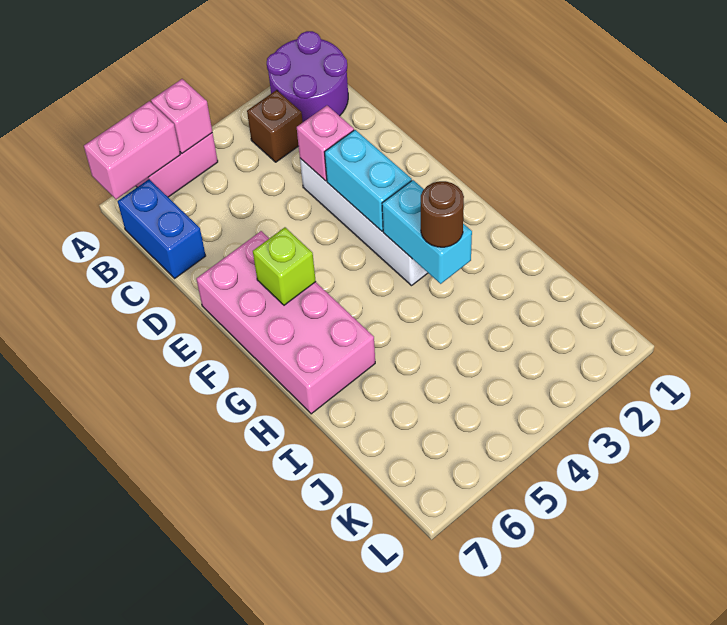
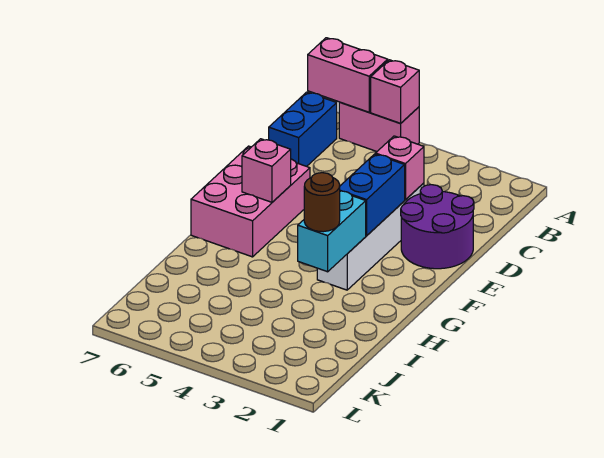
purple round brick A1:B2 level 1 -> purple round brick D1:E2 level 1
brown brick B3 level 1 -> none
cyan brick E3:F3 level 2 -> blue brick E3:F3 level 2
pink brick E6:H7 level 1 -> pink brick E6:G7 level 1
lime brick F6 level 2 -> pink brick F6 level 2

